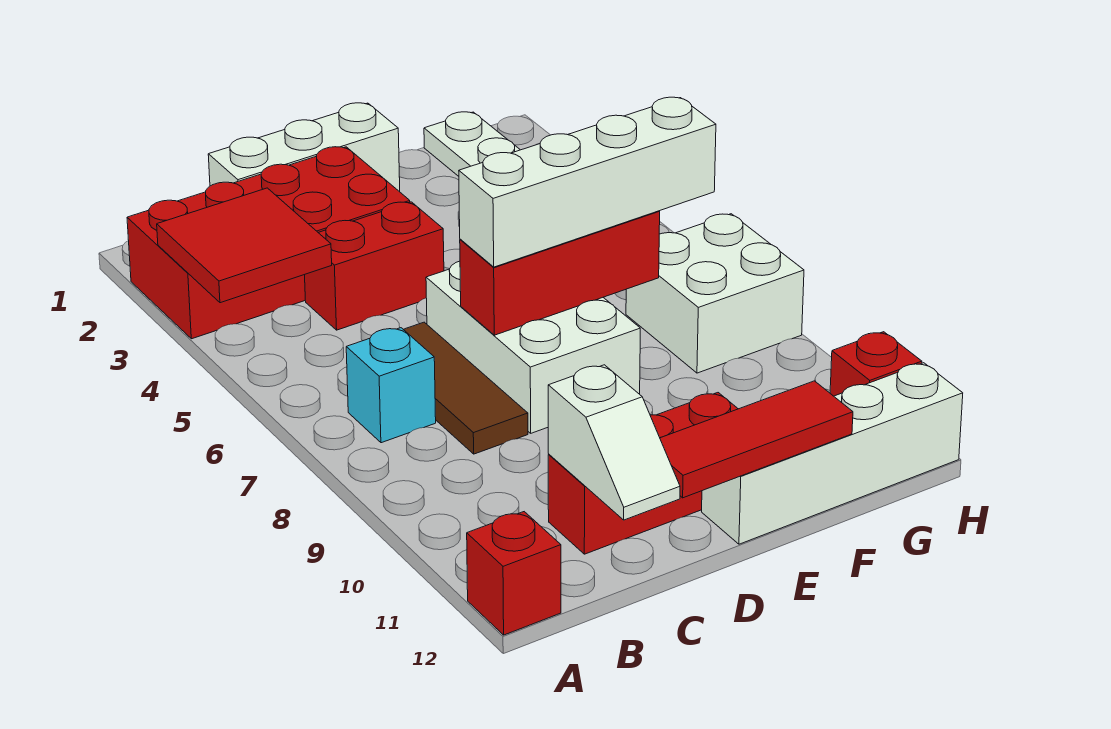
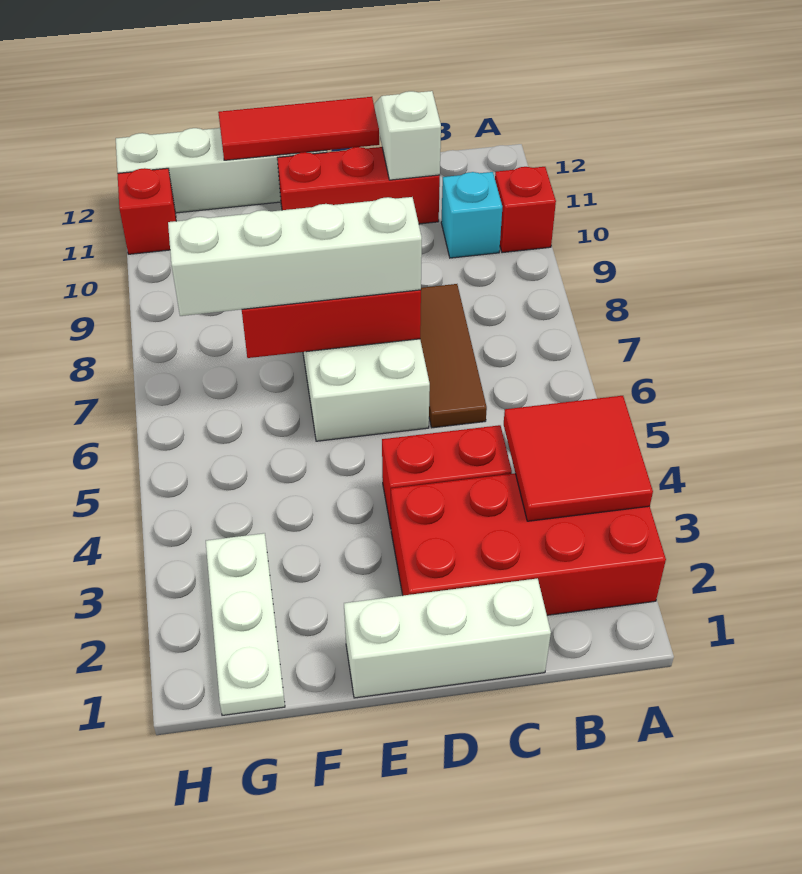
red brick A12 level 1 -> red brick A10 level 1
cyan brick B7 level 1 -> cyan brick B10 level 1
white brick G7:H8 level 1 -> none

